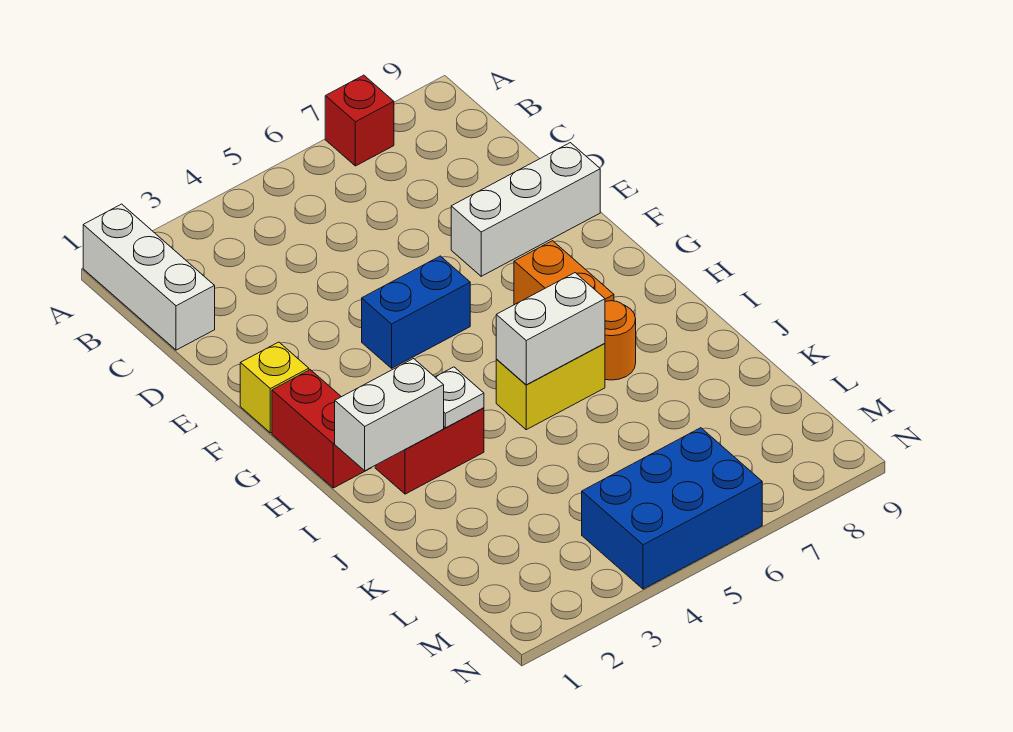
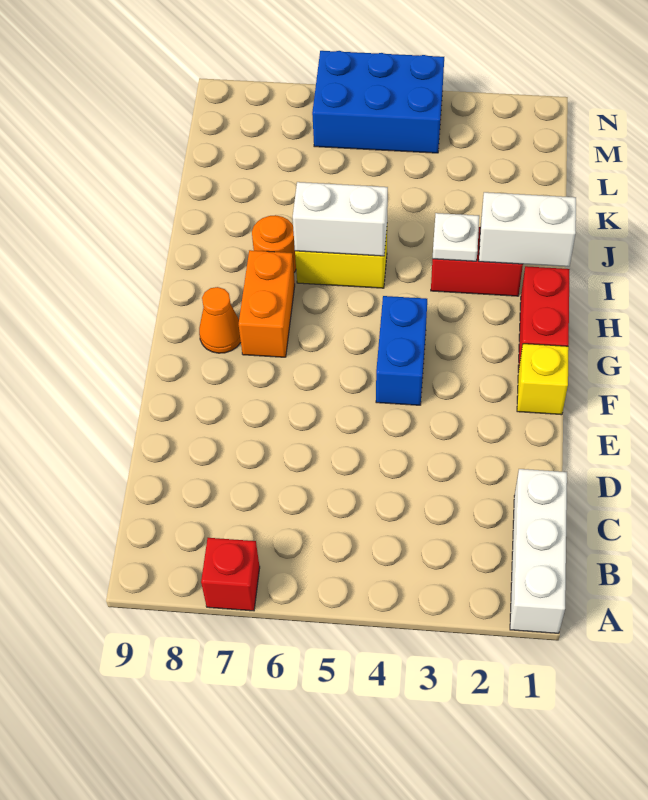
white brick E7:E9 level 1 -> none
blue brick F4:F5 level 1 -> blue brick F4:G4 level 1
none -> orange cone G8 level 1

